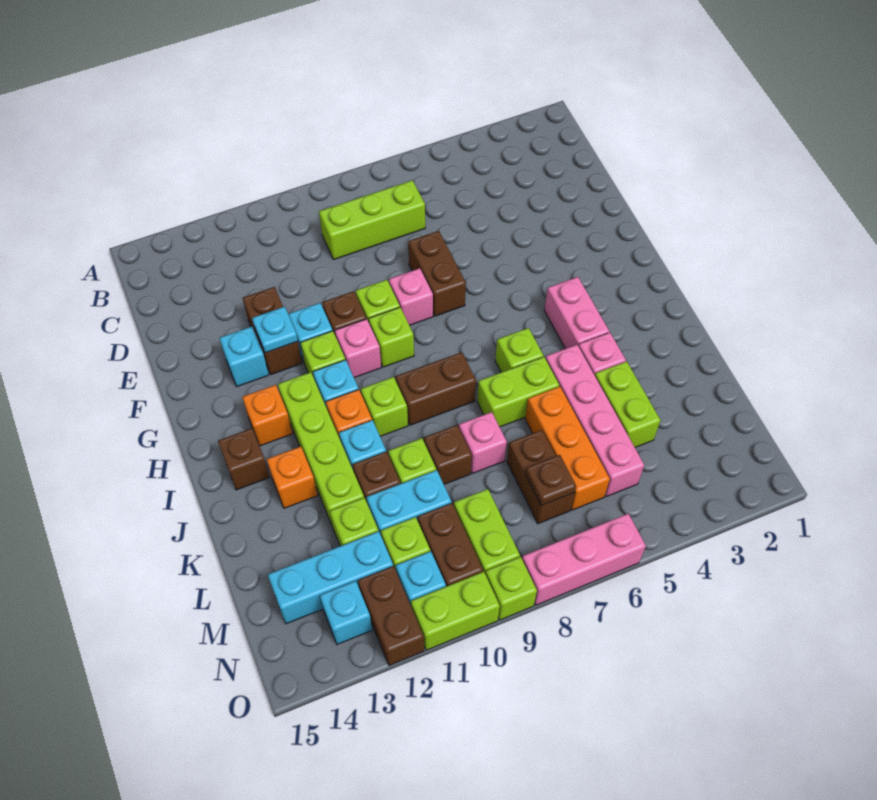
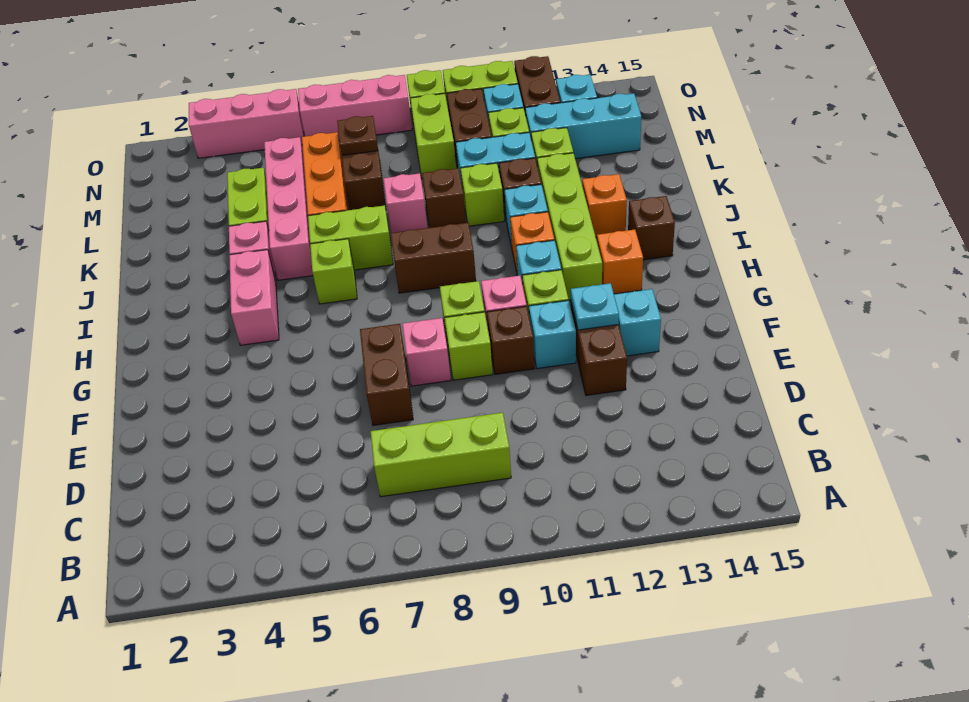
lime brick I10 level 1 -> none
none -> pink brick O3:O5 level 1

